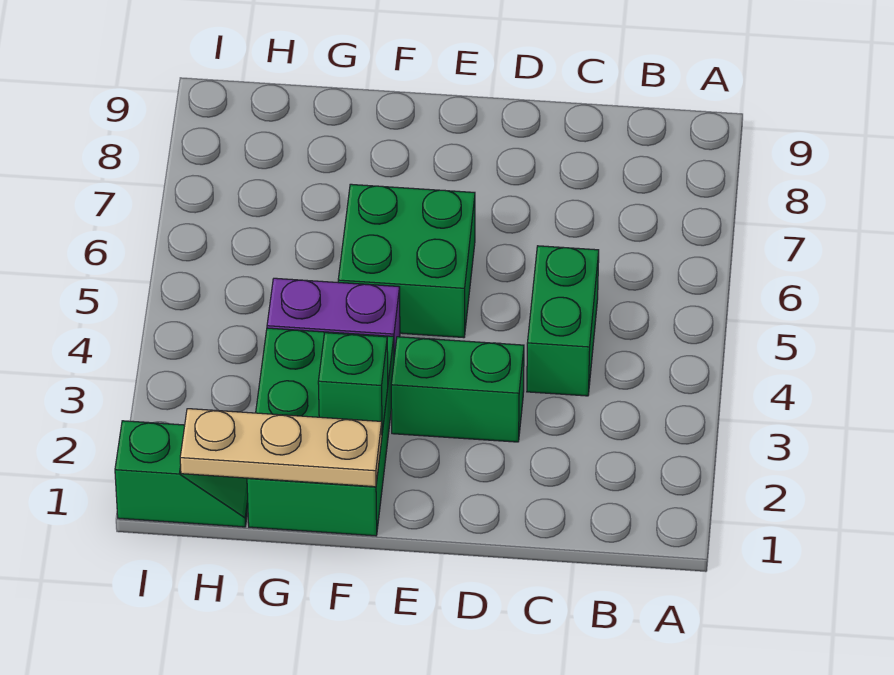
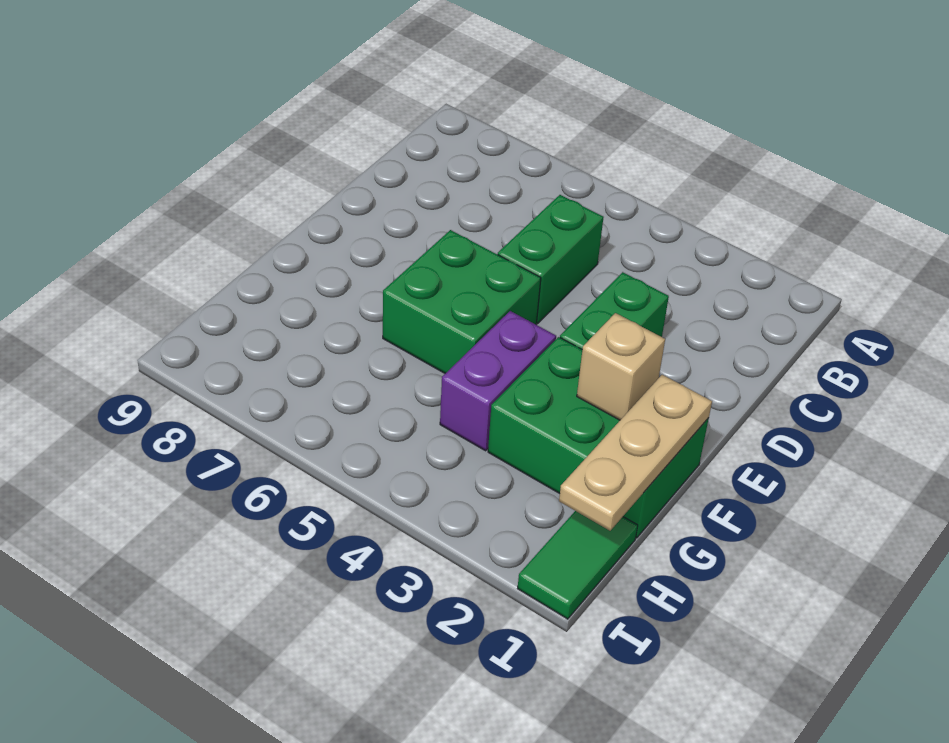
green brick C4:C5 level 1 -> green brick C5:D5 level 1
green brick F2 level 2 -> tan brick F2 level 2
green slope H1:I1 level 1 top I -> green tile H1:I1 level 1

